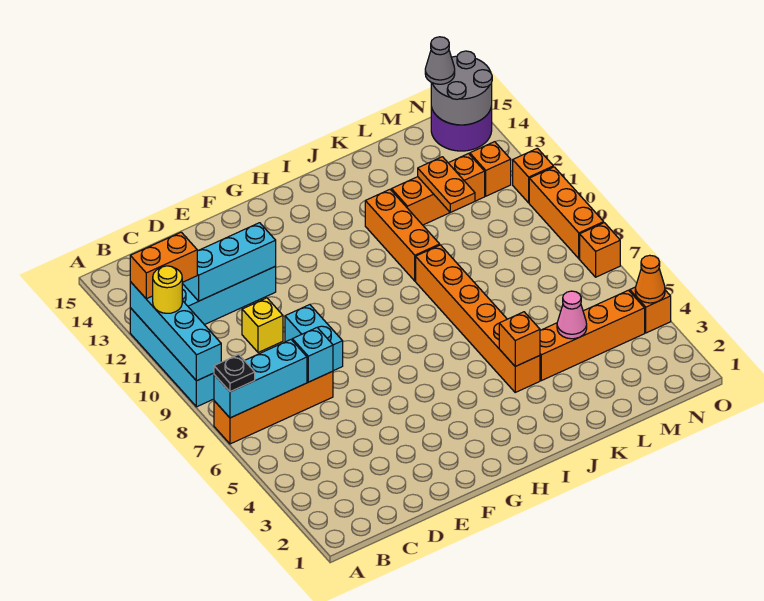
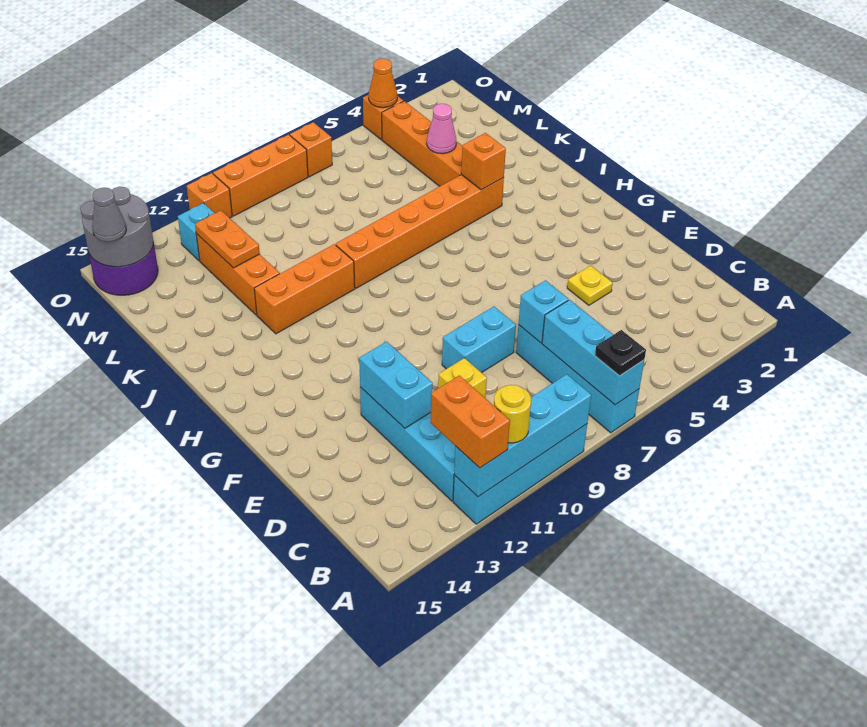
orange brick A7:D7 level 1 -> cyan brick A7:D7 level 1
cyan brick C12:E12 level 2 -> cyan brick D12:E12 level 2
none -> yellow plate E4 level 1
orange plate L11:L12 level 2 -> orange plate L12:M12 level 2
orange brick N12 level 1 -> cyan brick N12 level 1

